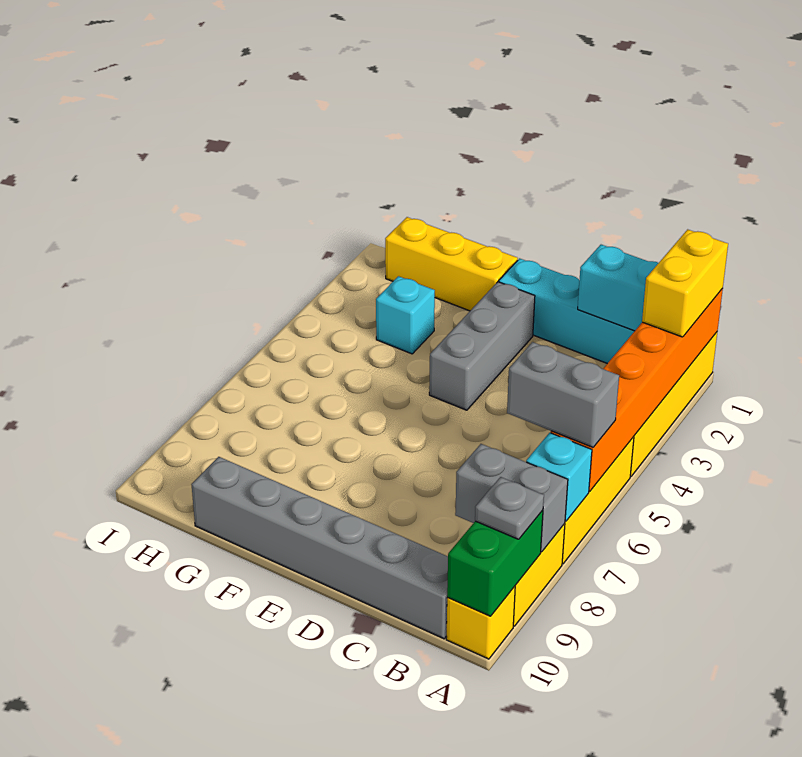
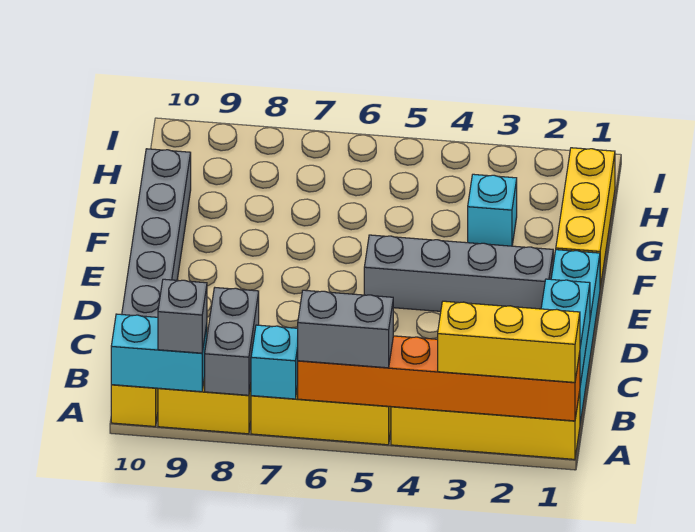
yellow brick A1:A2 level 3 -> yellow brick A1:A3 level 3
grey brick A6:B6 level 3 -> grey brick A5:A6 level 3
green brick A9:A10 level 2 -> cyan brick A9:A10 level 2
grey plate A9 level 3 -> grey brick A9 level 3
grey brick E2:E4 level 1 -> grey brick E2:E5 level 1

